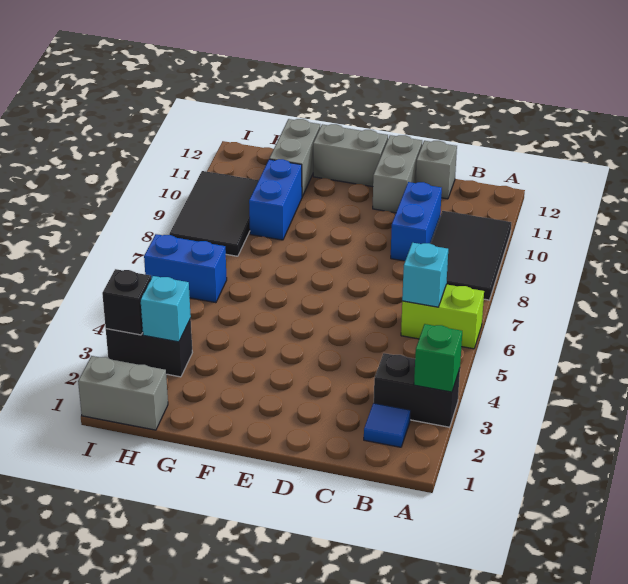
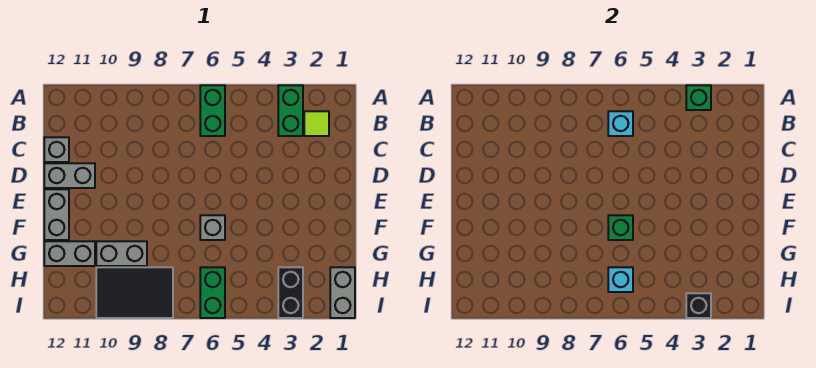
black brick A3:B3 level 1 -> green brick A3:B3 level 1
lime brick A6:B6 level 1 -> green brick A6:B6 level 1
black tile A8:B10 level 1 -> none
blue tile B2 level 1 -> lime tile B2 level 1
blue brick C9:C10 level 1 -> none
none -> grey brick F6 level 1
none -> green brick F6 level 2
blue brick G9:G10 level 1 -> grey brick G9:G10 level 1
cyan brick H3 level 2 -> cyan brick H6 level 2
blue brick H6:I6 level 1 -> green brick H6:I6 level 1

